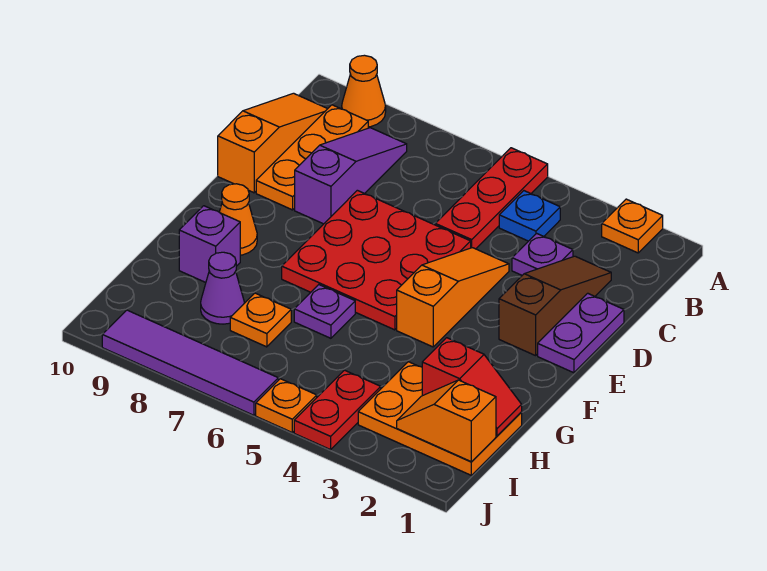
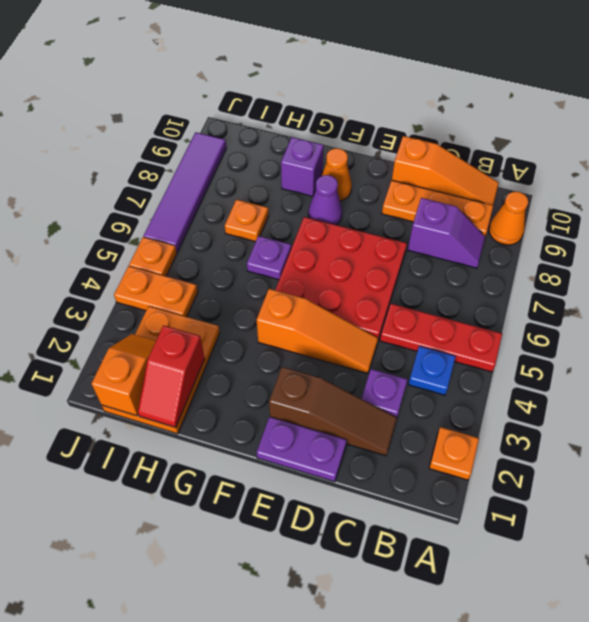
purple slope B8:D8 level 1 top D -> purple slope B8:C8 level 1 top C
purple cone H8 level 1 -> purple cone F8 level 1
red plate I4:J4 level 1 -> orange plate I4:J4 level 1

